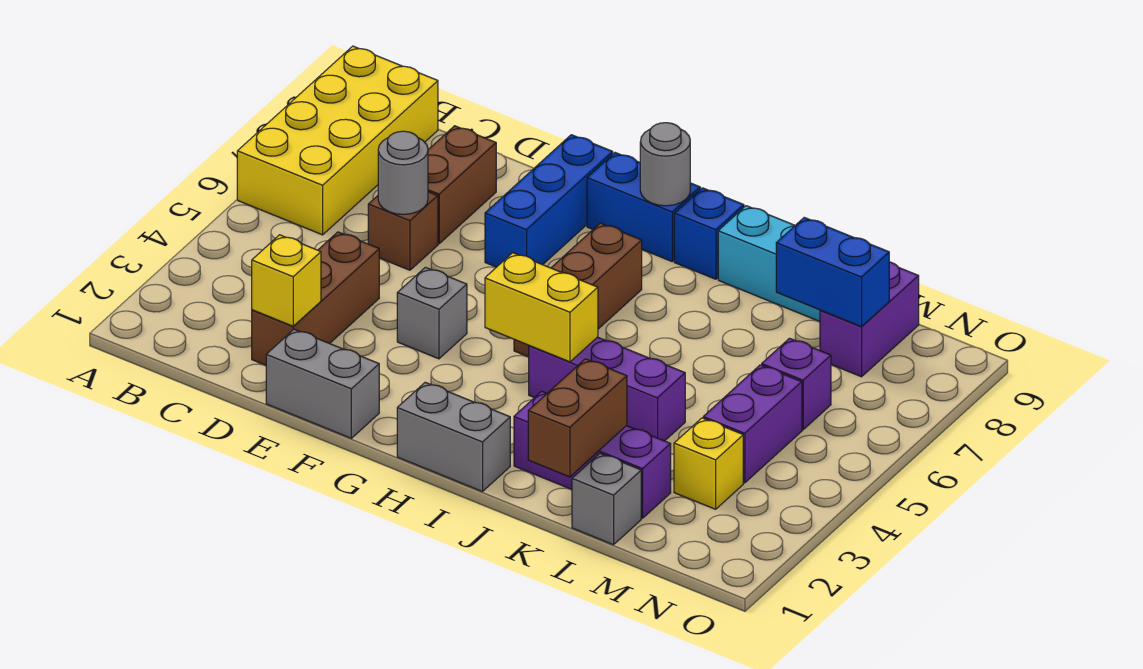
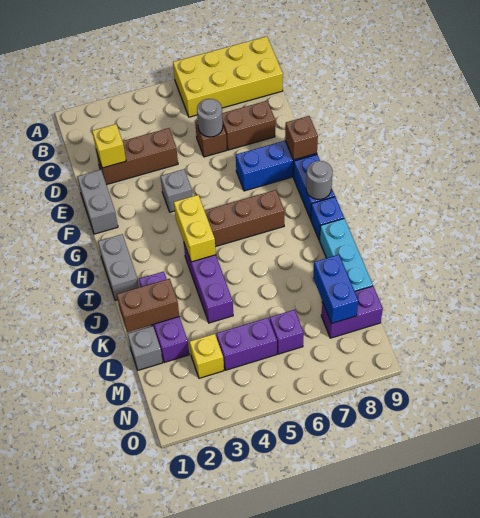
none -> brown brick F9 level 2

